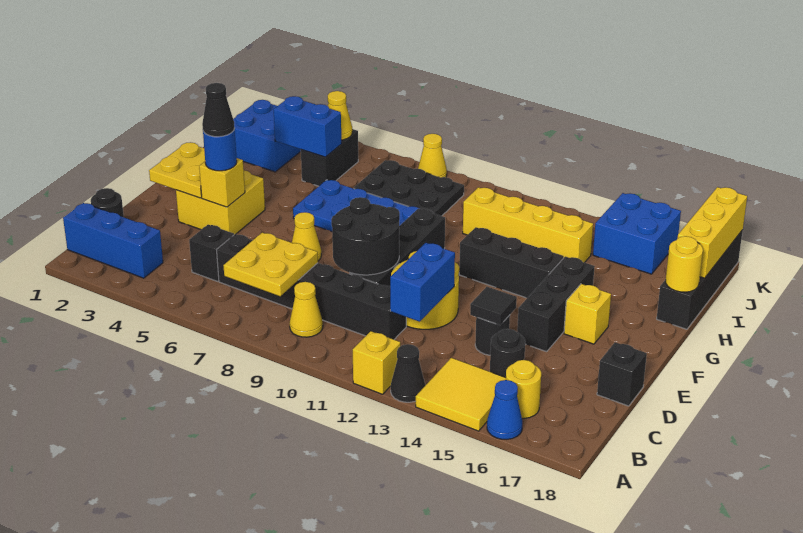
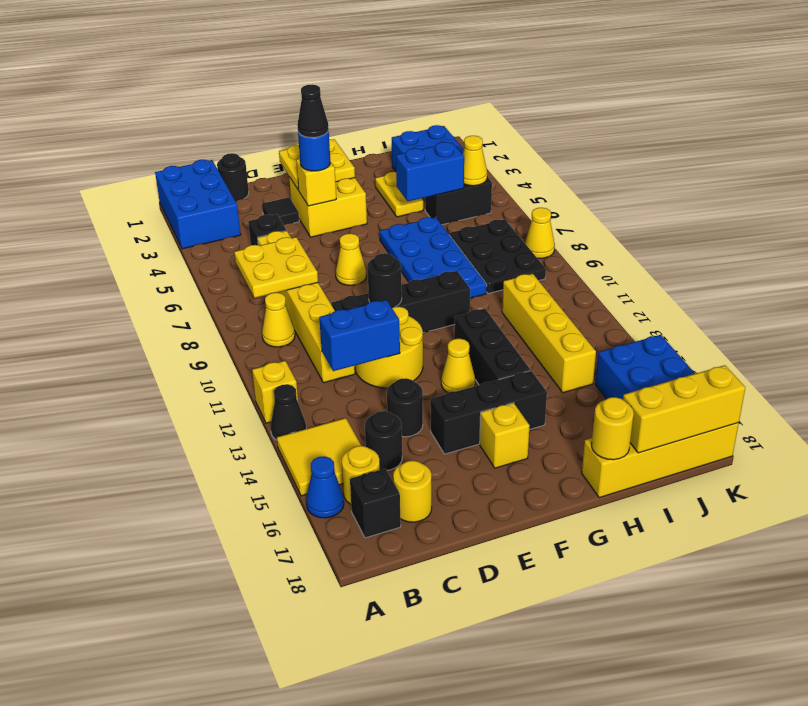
blue brick B1:B3 level 1 -> blue brick A1:B3 level 1
black brick C6:C11 level 1 -> yellow brick C6:C11 level 1
none -> yellow round brick C17 level 1
black round brick D9:E10 level 2 -> black round brick E10 level 2
black tile D14 level 2 -> black tile D3 level 1
black brick D18 level 1 -> black brick B17 level 1
none -> yellow cone F13 level 1
none -> yellow plate H3:H4 level 1
black brick H18:K18 level 1 -> yellow brick H18:K18 level 1
blue brick I4:I5 level 2 -> blue brick H5:I5 level 2

